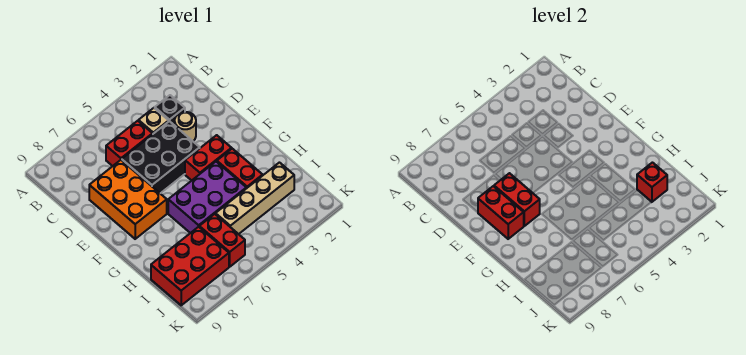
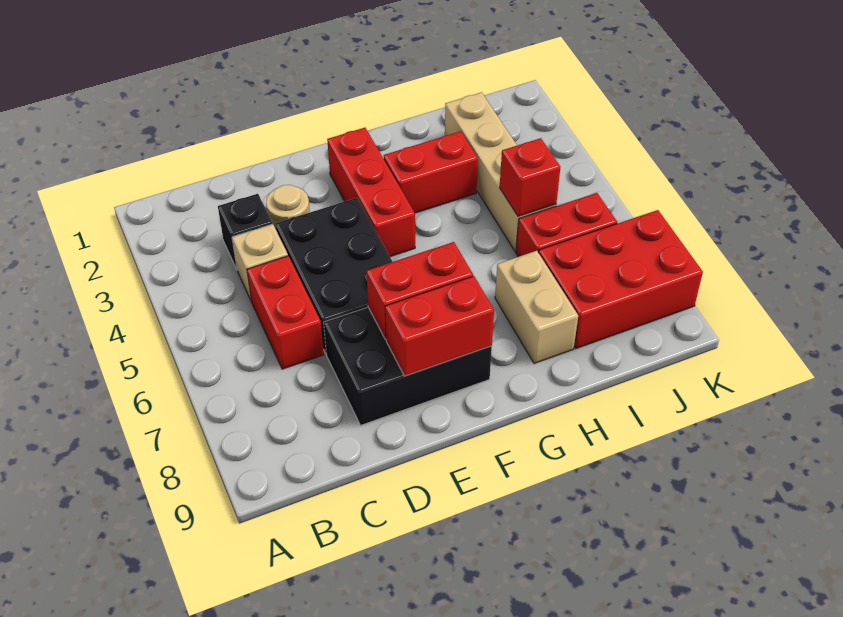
orange brick D7:F8 level 1 -> black brick D7:F8 level 1
red brick F3:F4 level 1 -> red brick F2:F4 level 1
purple brick G4:H6 level 1 -> none
none -> tan brick H7:H8 level 1
red brick I2 level 2 -> red brick I5 level 2
red brick I7:J9 level 1 -> red brick I7:K8 level 1

